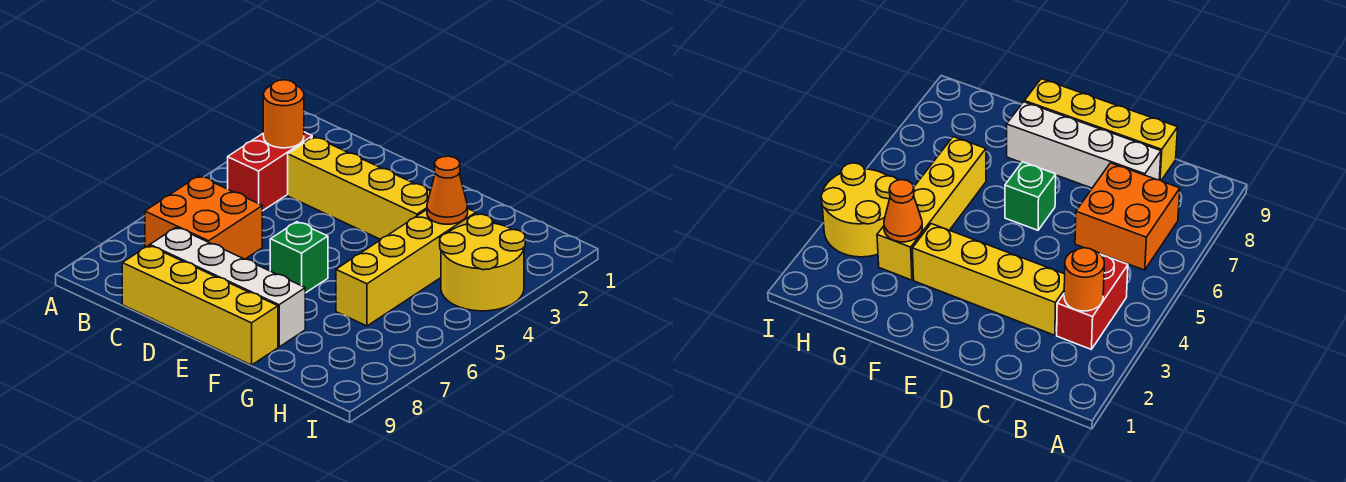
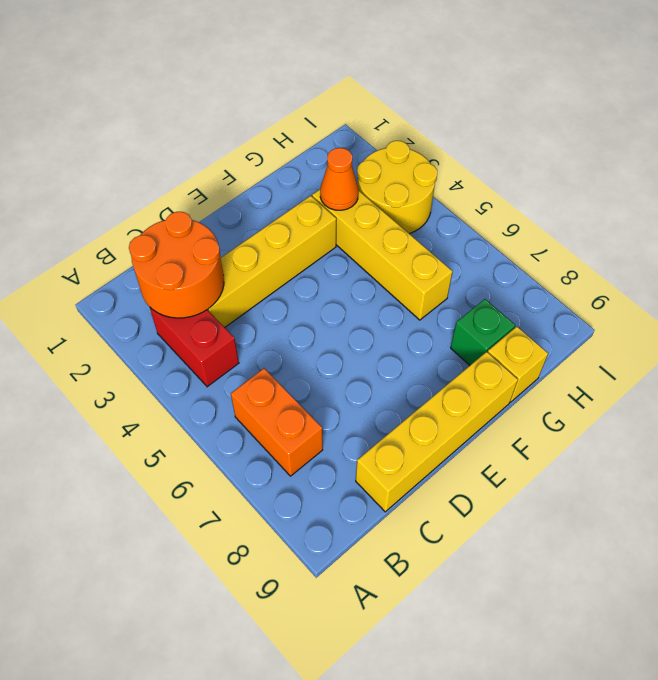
orange round brick B3 level 2 -> orange round brick B2:C3 level 2
orange brick B6:C7 level 1 -> orange brick B6:B7 level 1
white brick C8:F8 level 1 -> none
green brick E6 level 1 -> green brick G8 level 1
none -> yellow brick G9 level 1

